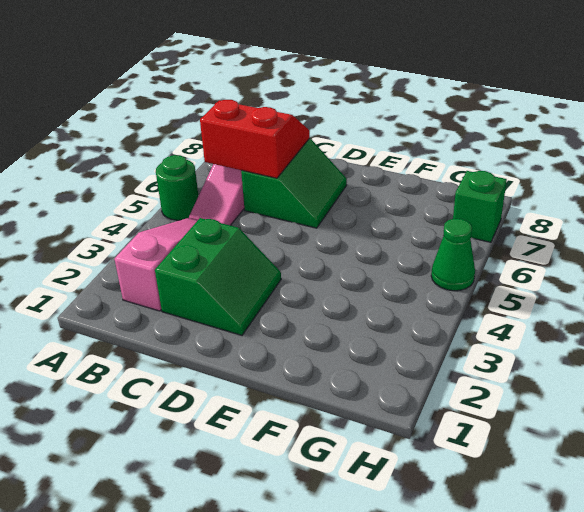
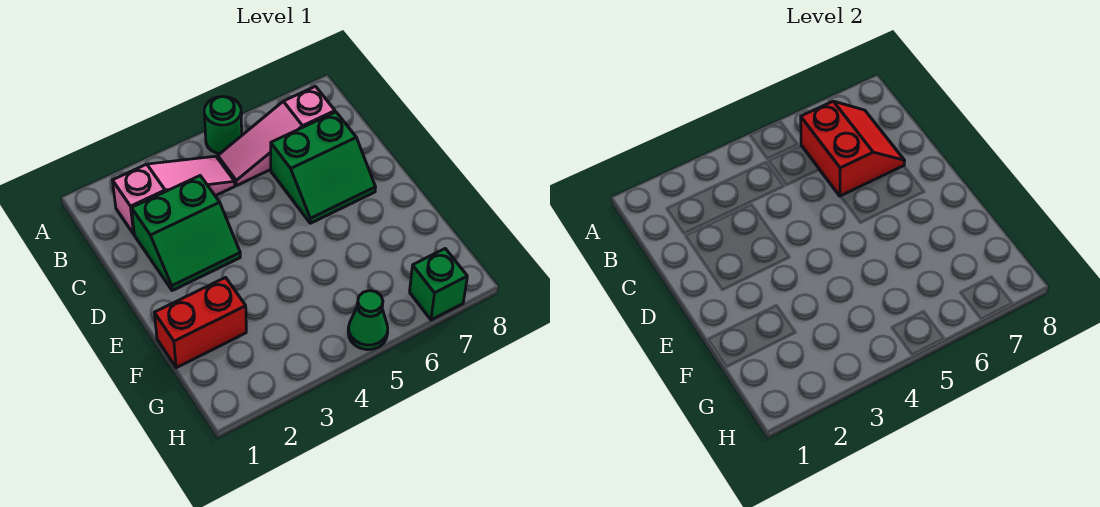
none -> red brick F1:F2 level 1

